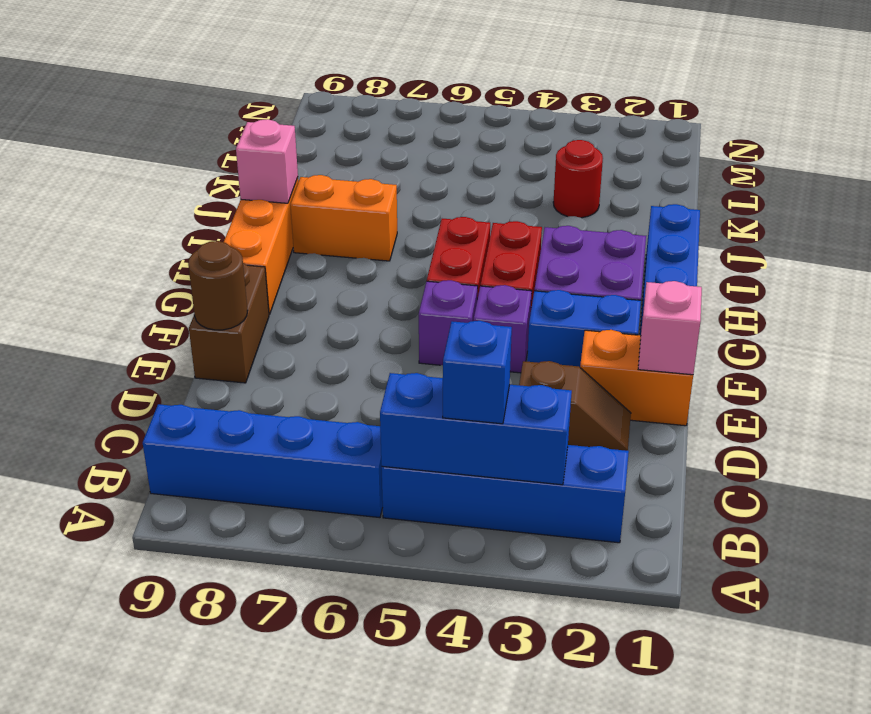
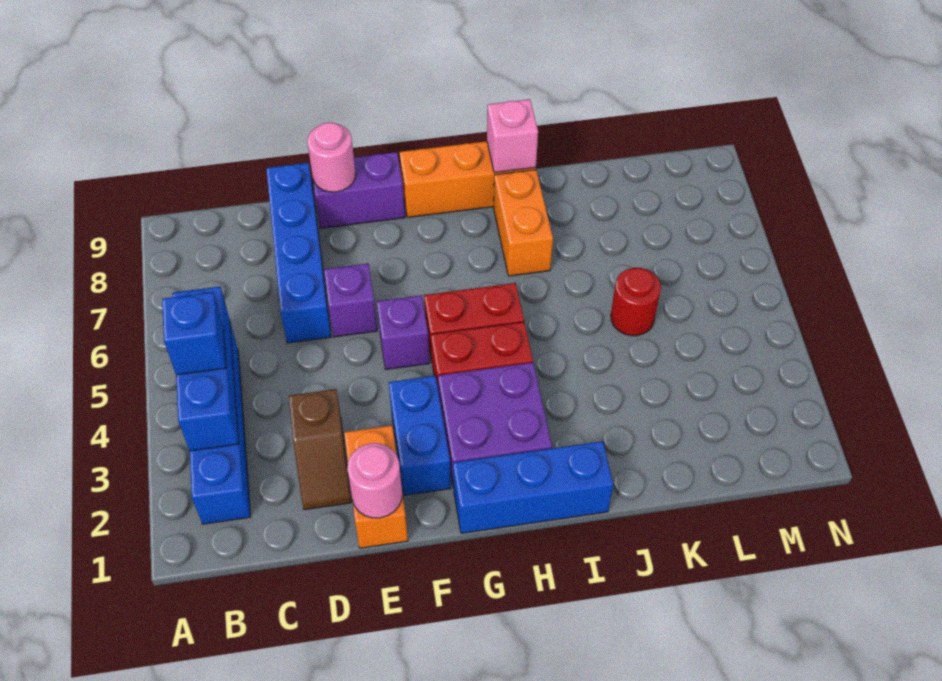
blue brick B6:B9 level 1 -> blue brick D6:D9 level 1
pink brick E1 level 2 -> pink round brick E1 level 2
brown brick E9:F9 level 1 -> purple brick E9:F9 level 1
brown round brick E9 level 2 -> pink round brick E9 level 2
purple brick F4 level 1 -> purple brick E6 level 1
red round brick K3 level 1 -> red round brick K5 level 1

